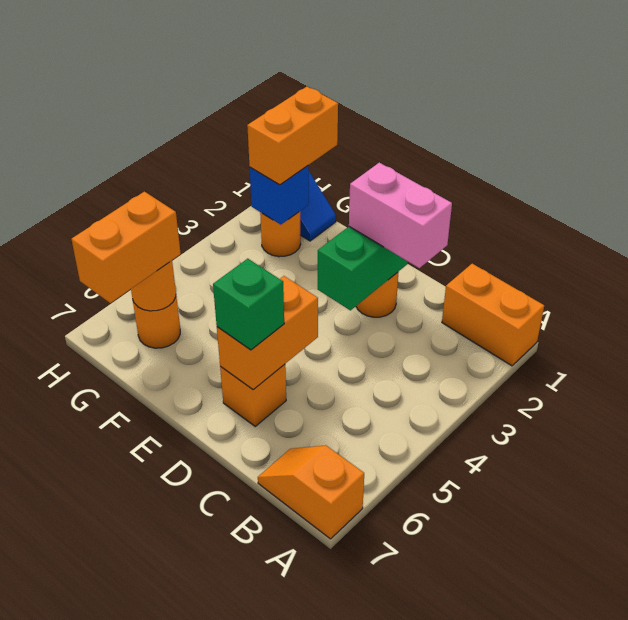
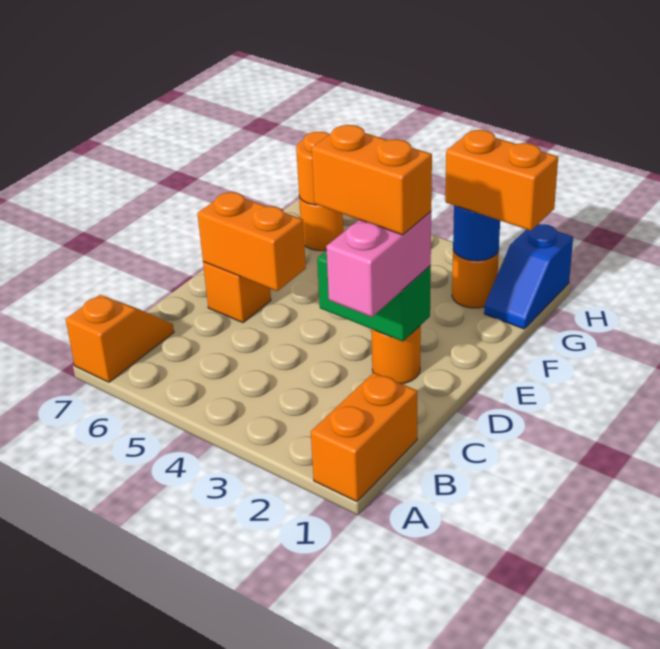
green brick D6 level 3 -> none
blue brick G2 level 2 -> blue round brick G2 level 2
orange brick G6:G7 level 3 -> orange brick D2:D3 level 4

